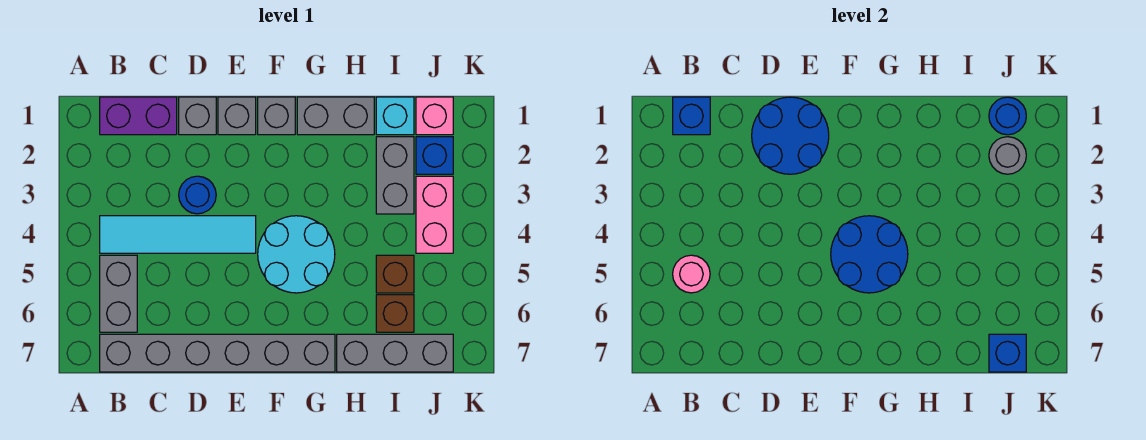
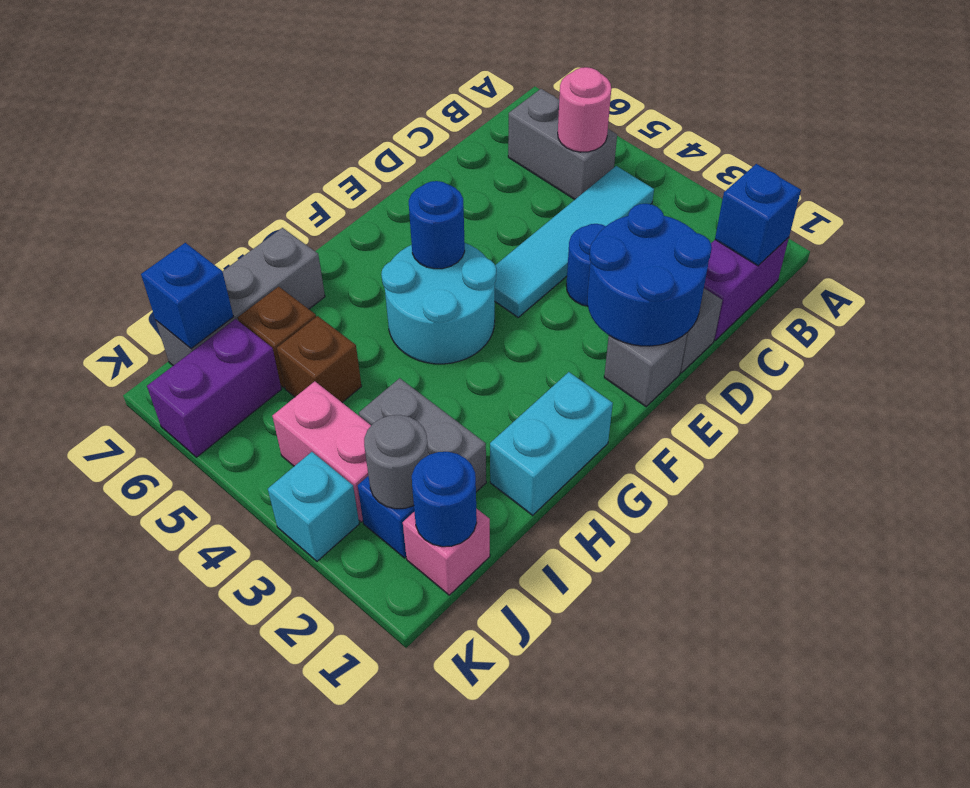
grey brick B7:G7 level 1 -> none
grey brick F1 level 1 -> none
blue round brick F4:G5 level 2 -> blue round brick F5 level 2
grey brick G1:H1 level 1 -> cyan brick G1:H1 level 1
cyan brick I1 level 1 -> cyan brick K3 level 1
none -> purple brick J6:K6 level 1

